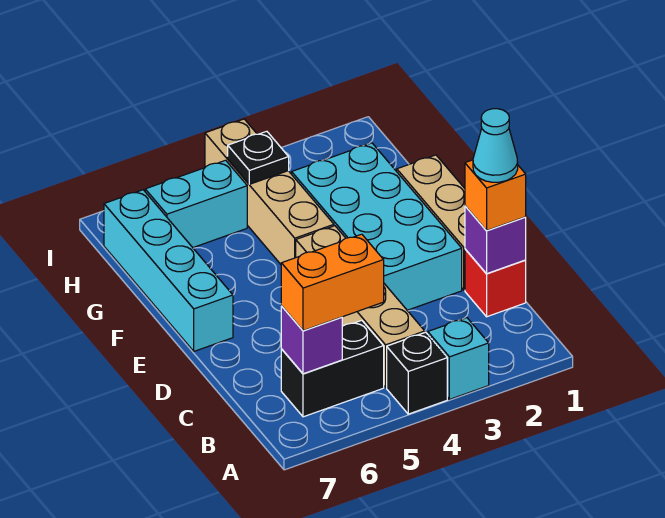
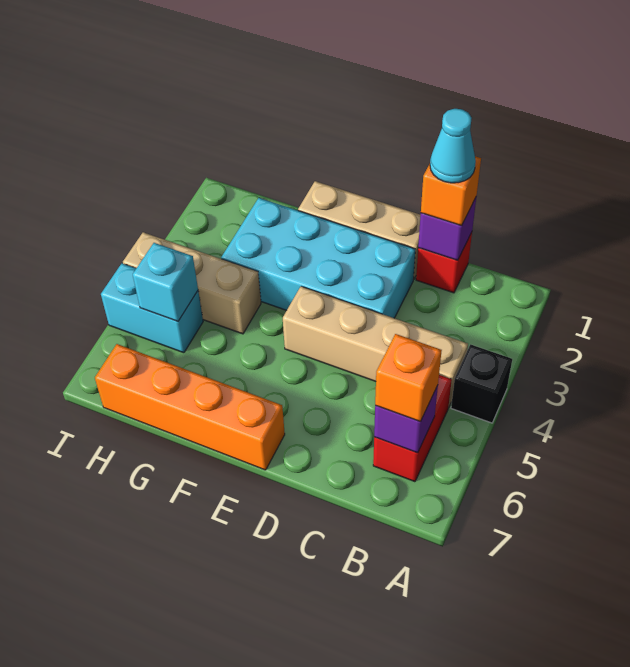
cyan brick A3 level 1 -> cyan brick H5 level 2
black brick B5:B6 level 1 -> red brick B5:B6 level 1
orange brick B5:B6 level 3 -> orange brick B6 level 3
cyan brick E7:H7 level 1 -> orange brick E7:H7 level 1
tan brick F4:I4 level 1 -> tan brick G4:I4 level 1
black plate H4 level 2 -> none
cyan brick H5:H6 level 1 -> cyan brick H5:I5 level 1

